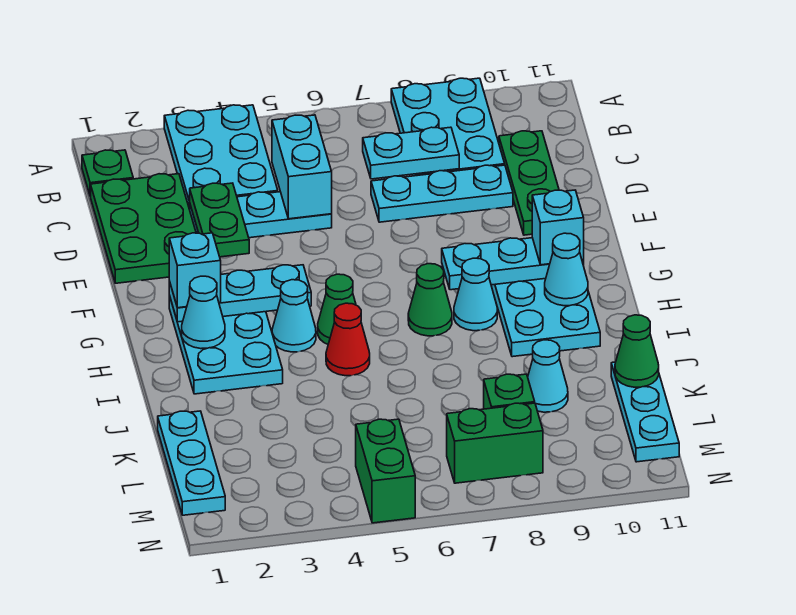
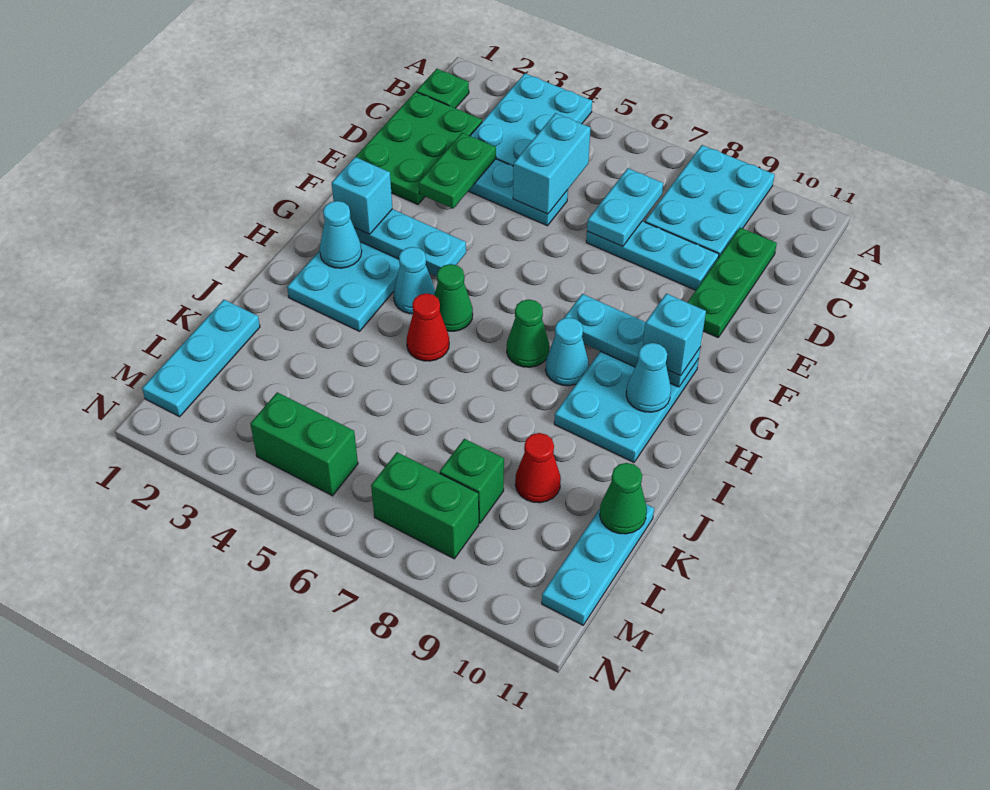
cyan plate C7:C8 level 2 -> cyan plate C7:D7 level 2
cyan cone K9 level 1 -> red cone K9 level 1
green brick M5:N5 level 1 -> green brick M4:M5 level 1

